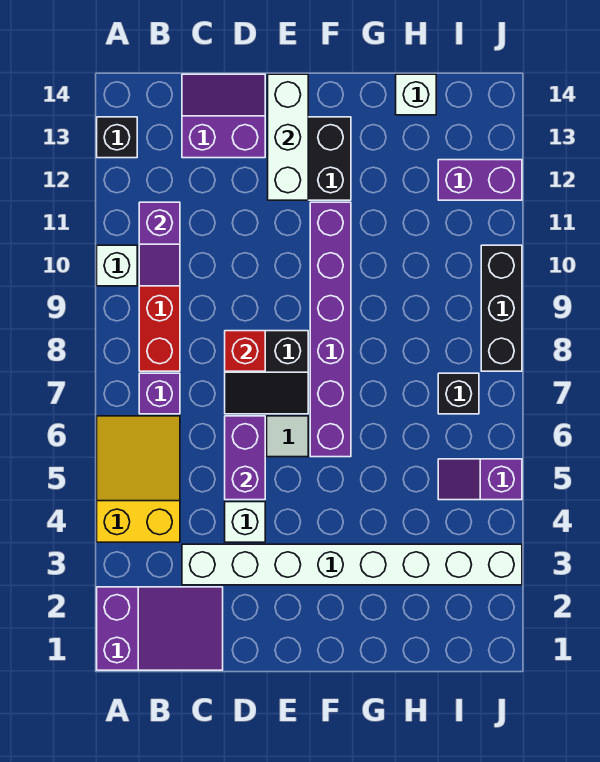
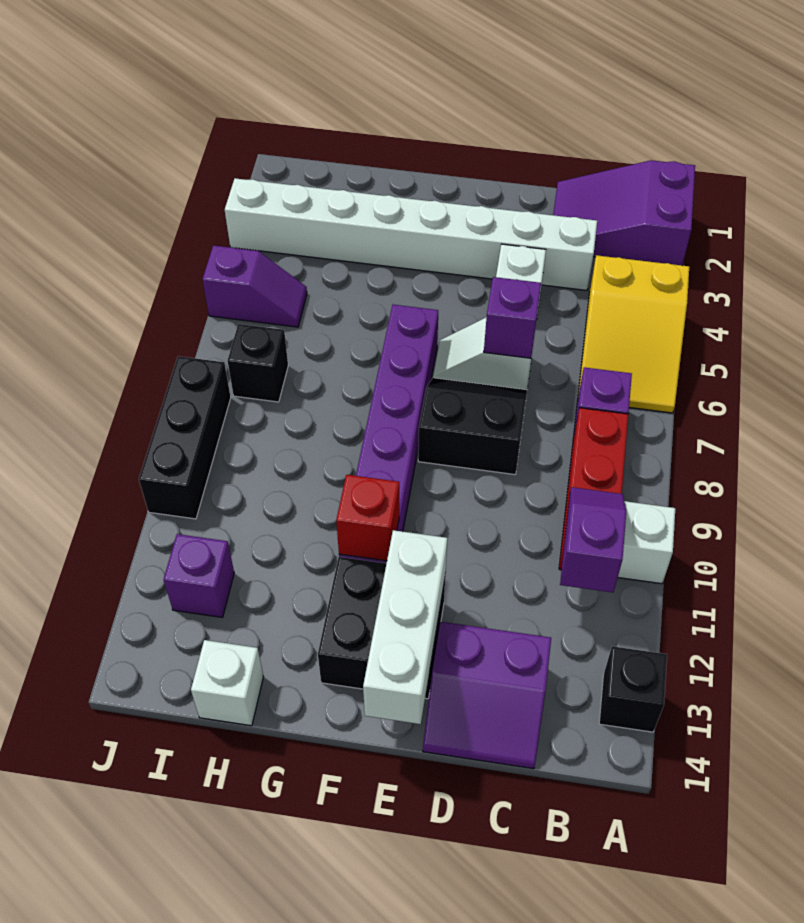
purple brick D5:D6 level 2 -> purple brick D6 level 2
red brick D8 level 2 -> red brick F11 level 2
purple brick I12:J12 level 1 -> purple brick I12 level 1

